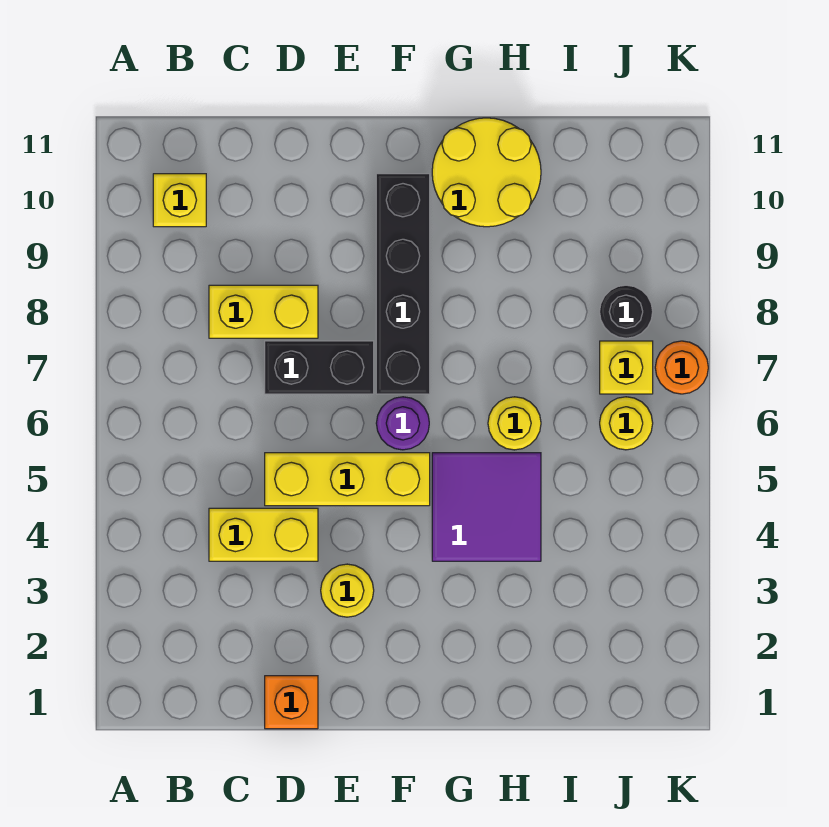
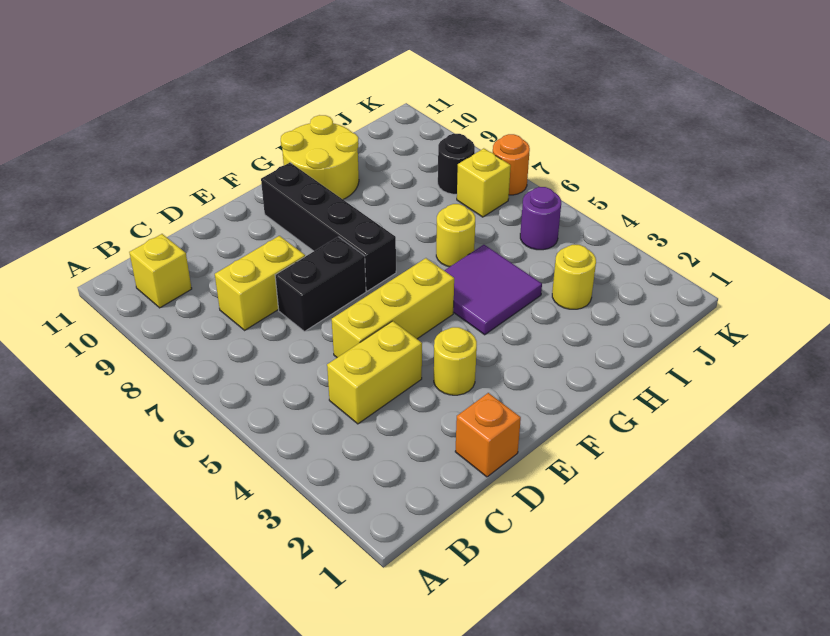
purple round brick F6 level 1 -> purple round brick J5 level 1
yellow round brick J6 level 1 -> yellow round brick I3 level 1

